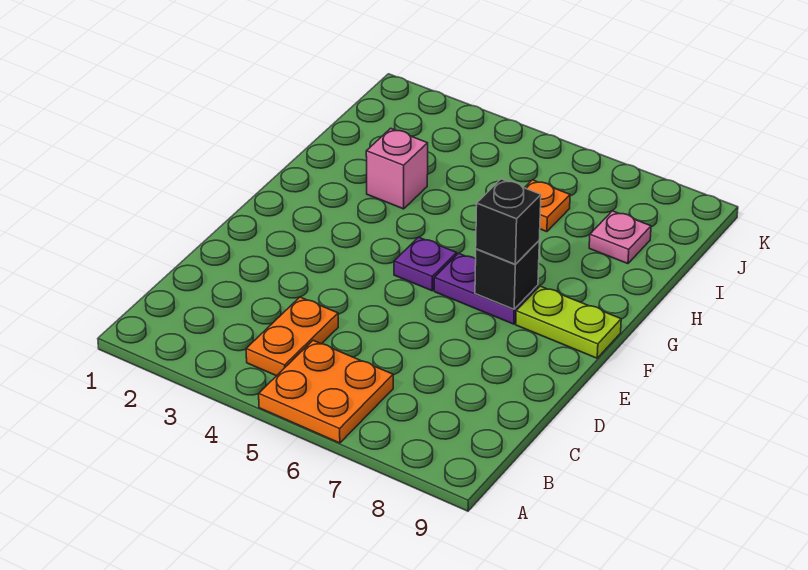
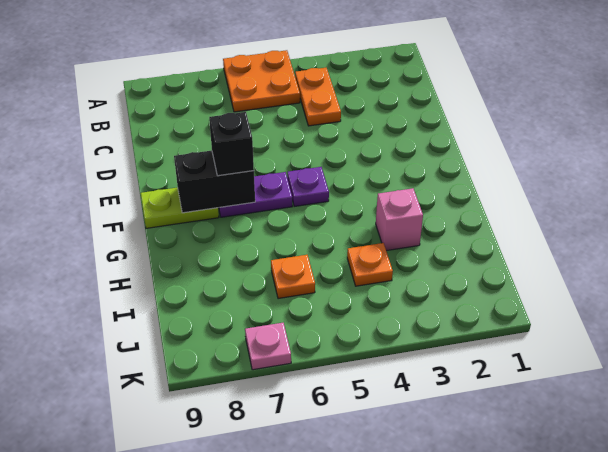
black brick F7 level 2 -> black brick F7:F8 level 2
none -> orange plate I4 level 1
pink plate I8 level 1 -> pink plate K7 level 1

